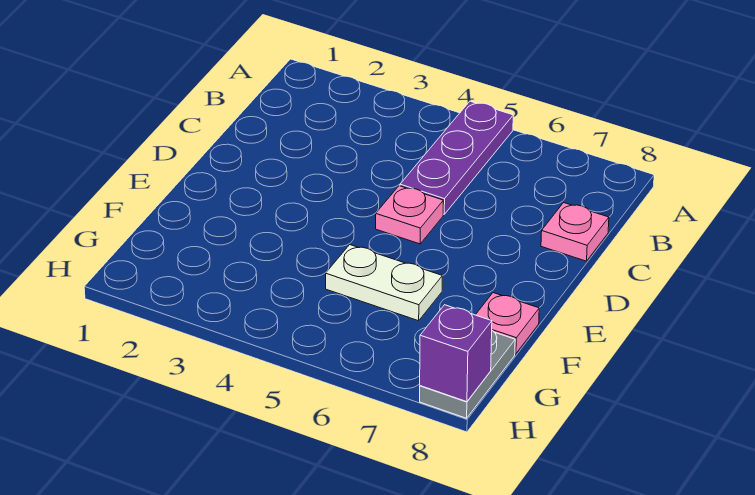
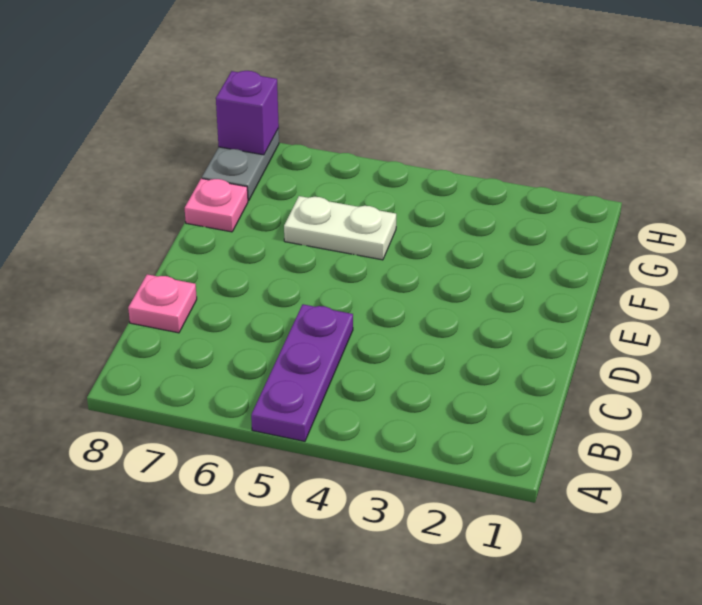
pink plate D5 level 1 -> none

